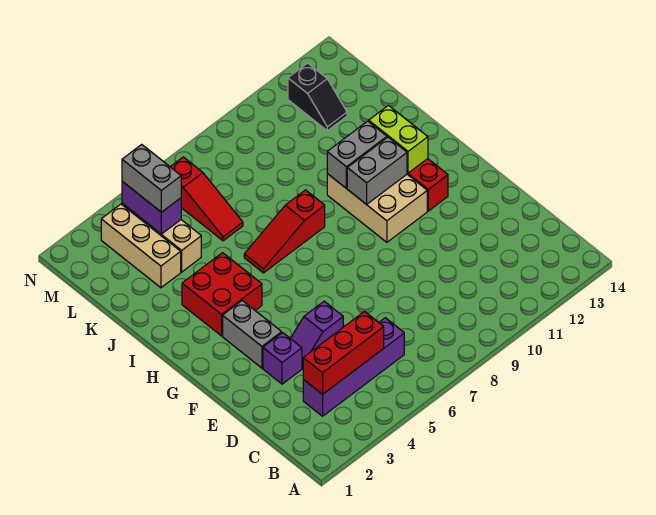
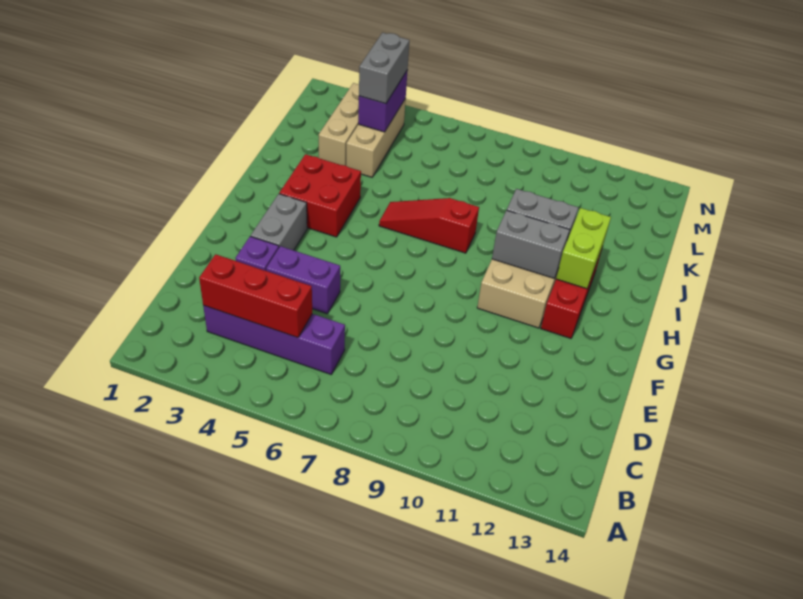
purple slope E4:E5 level 1 top 5 -> purple brick E4:E5 level 1
red slope K6:M6 level 1 top M -> none
black slope L12:M12 level 1 top M -> none

